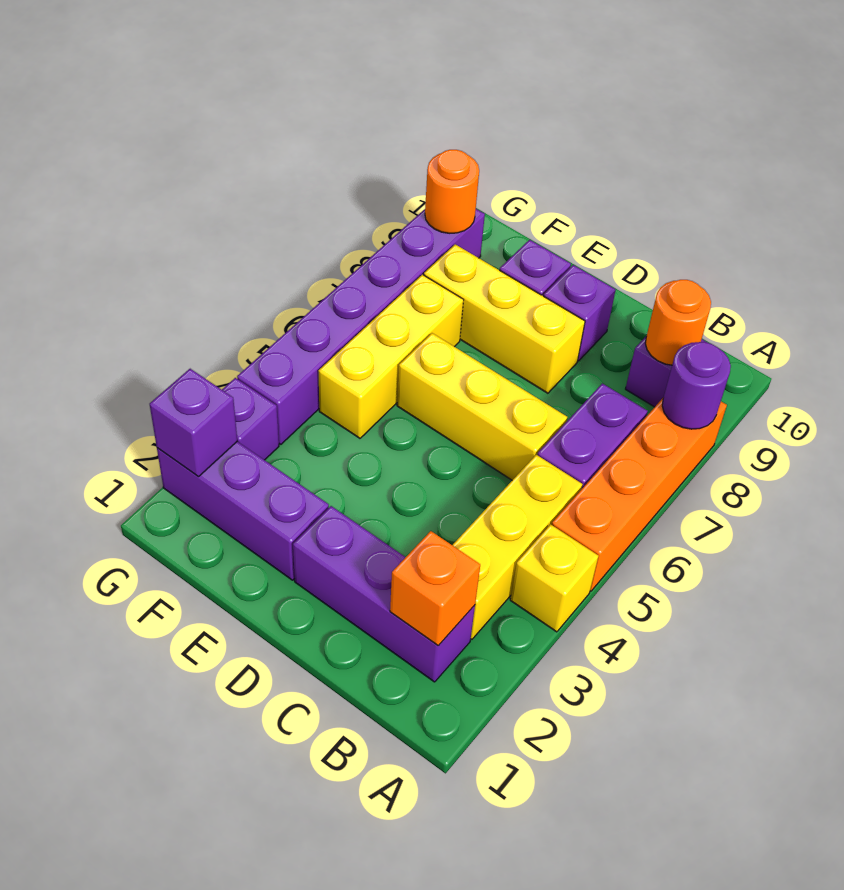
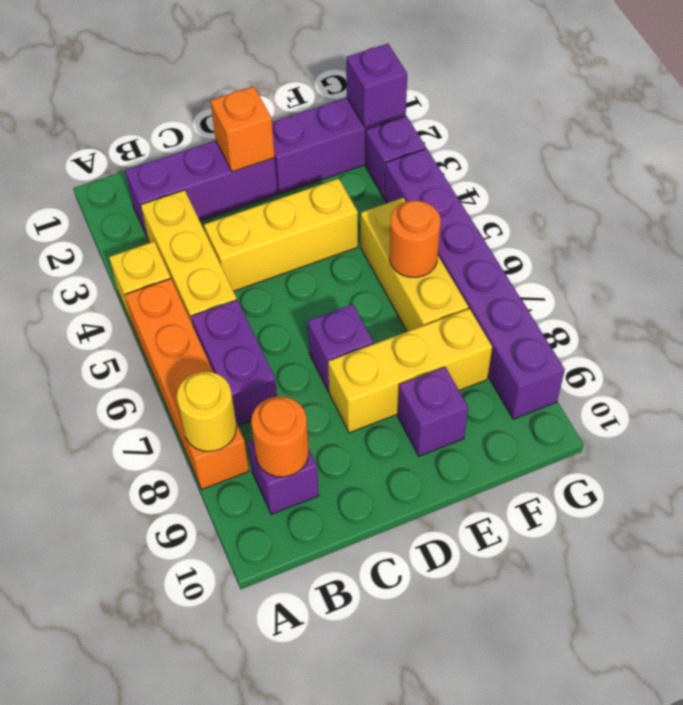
purple round brick A8 level 2 -> yellow round brick A8 level 2
orange brick B2 level 2 -> orange brick D2 level 2
yellow brick C6:E6 level 1 -> yellow brick C4:E4 level 1
purple brick D9 level 1 -> purple brick D7 level 1
orange round brick G9 level 2 -> orange round brick F6 level 2

